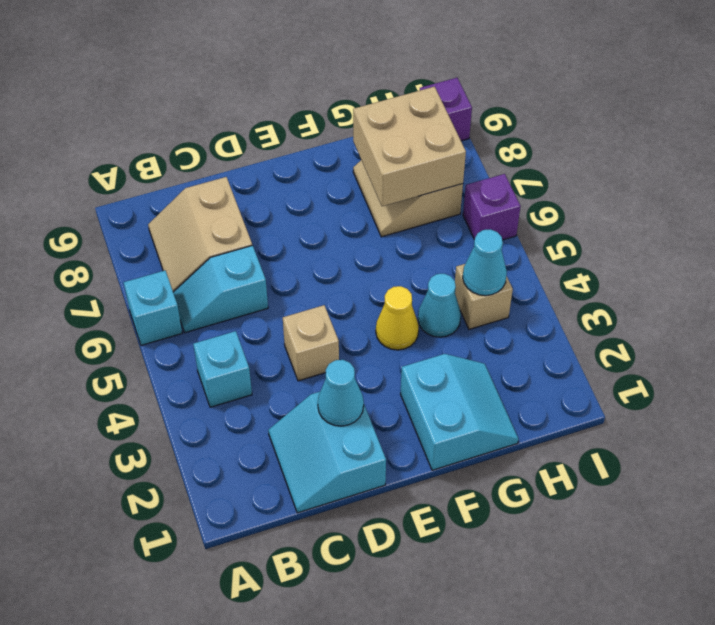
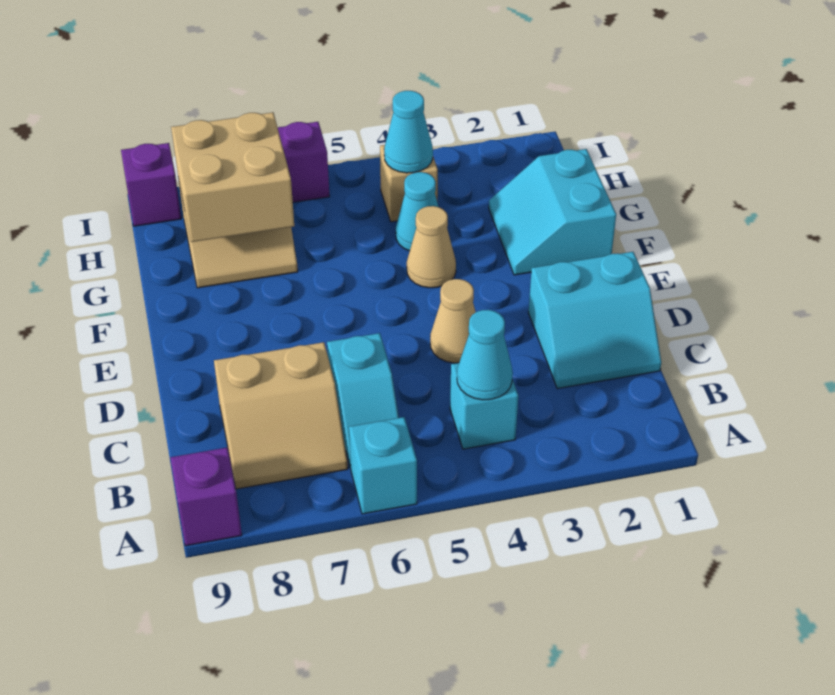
none -> purple brick A9 level 1
cyan cone D2 level 2 -> cyan cone B4 level 2
tan brick D4 level 1 -> tan cone D4 level 1
cyan slope F1:G2 level 1 top F -> cyan slope F1:G2 level 1 top 1
yellow cone F4 level 1 -> tan cone F4 level 1

